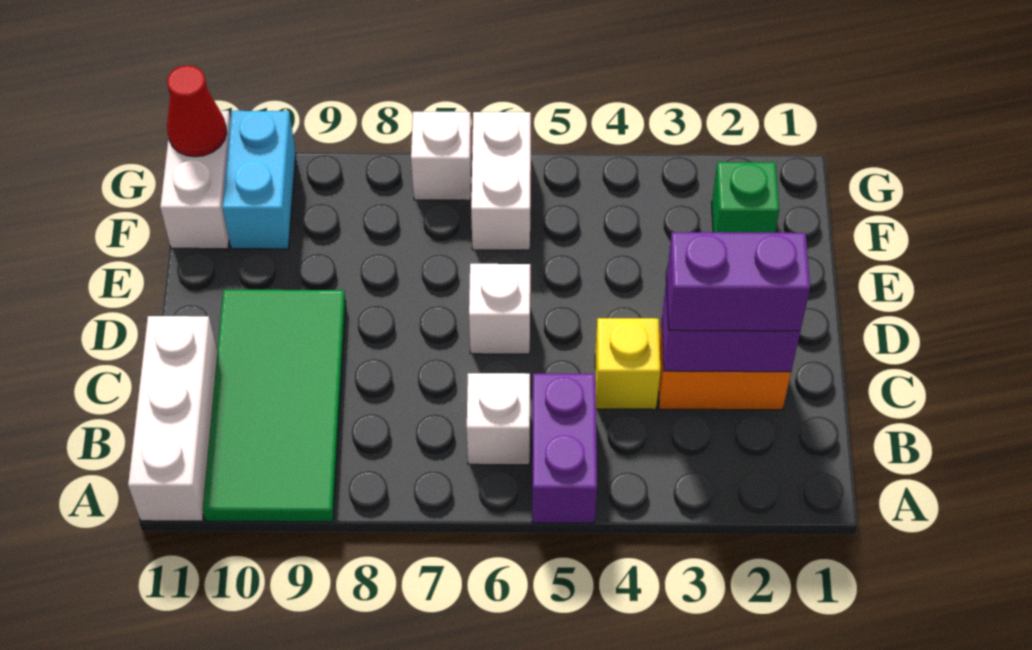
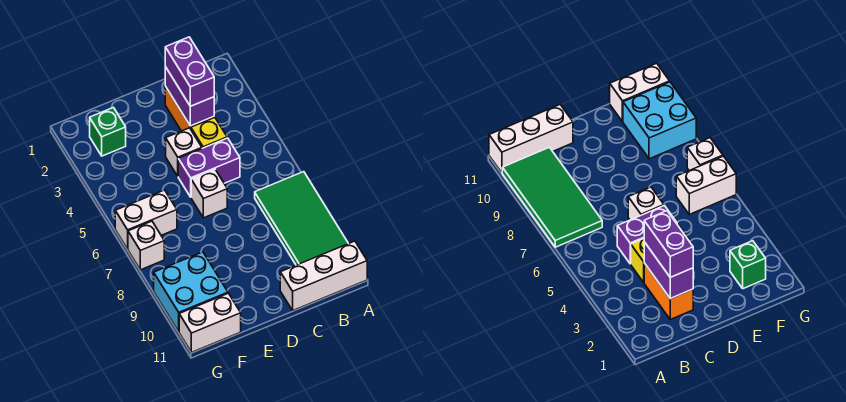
purple brick A5:B5 level 1 -> purple brick C5:D5 level 1
green tile A9:D10 level 1 -> green tile A7:B10 level 1
white brick B6 level 1 -> white brick D4 level 1
cyan brick F10:G10 level 1 -> cyan brick F9:G10 level 1
red cone G11 level 2 -> none

